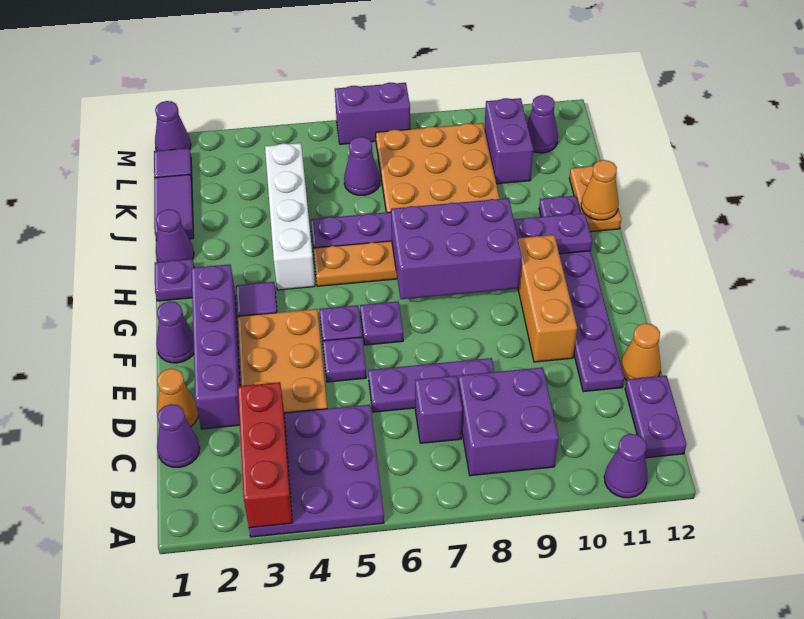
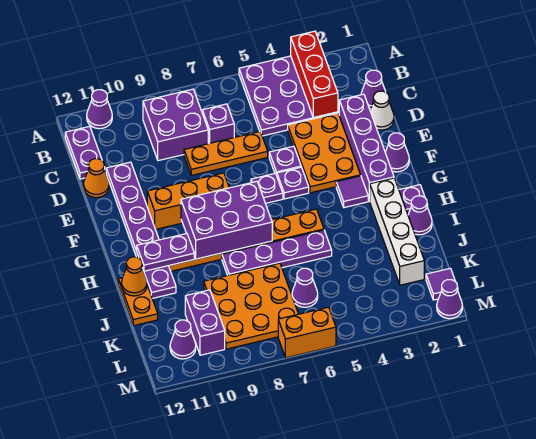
orange cone D1 level 1 -> white cone D1 level 1
purple plate D6:D8 level 1 -> orange plate D6:D8 level 1
orange brick E10:G10 level 1 -> orange brick F8:F10 level 1
white brick H4:K4 level 1 -> white brick H2:K2 level 1
purple tile J1:K1 level 1 -> none
purple brick M6:M7 level 1 -> orange brick M6:M7 level 1

